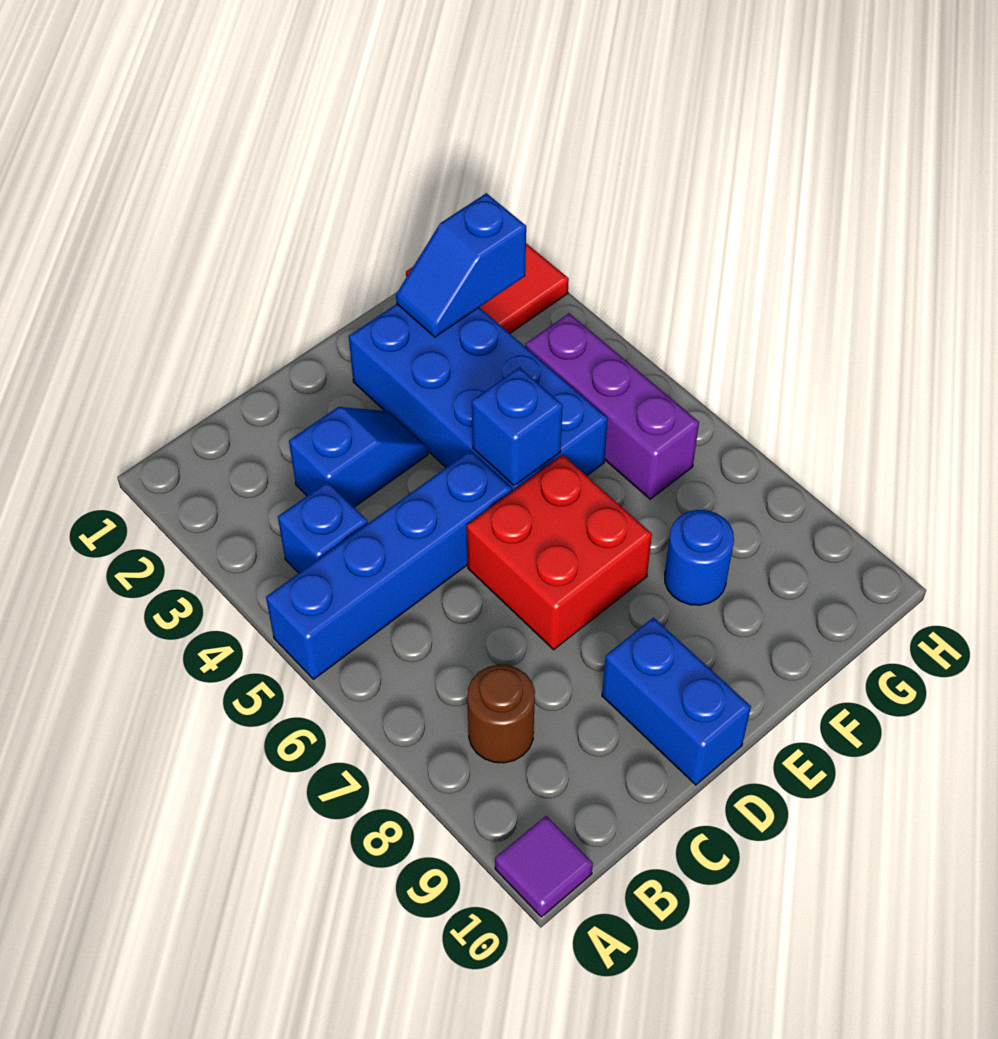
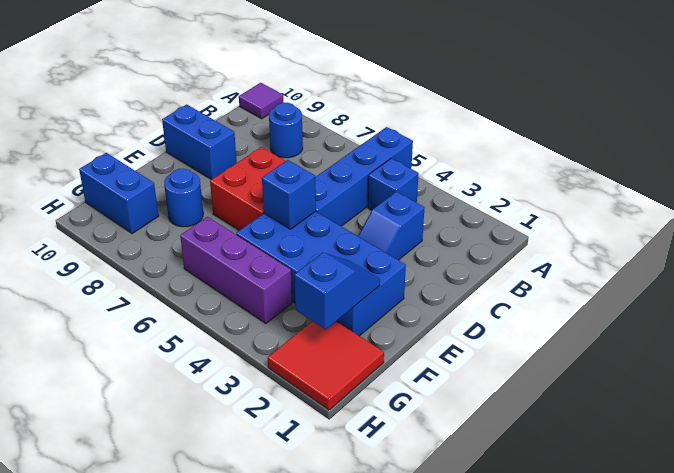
brown round brick B8 level 1 -> blue round brick B8 level 1
none -> blue brick G9:G10 level 1

